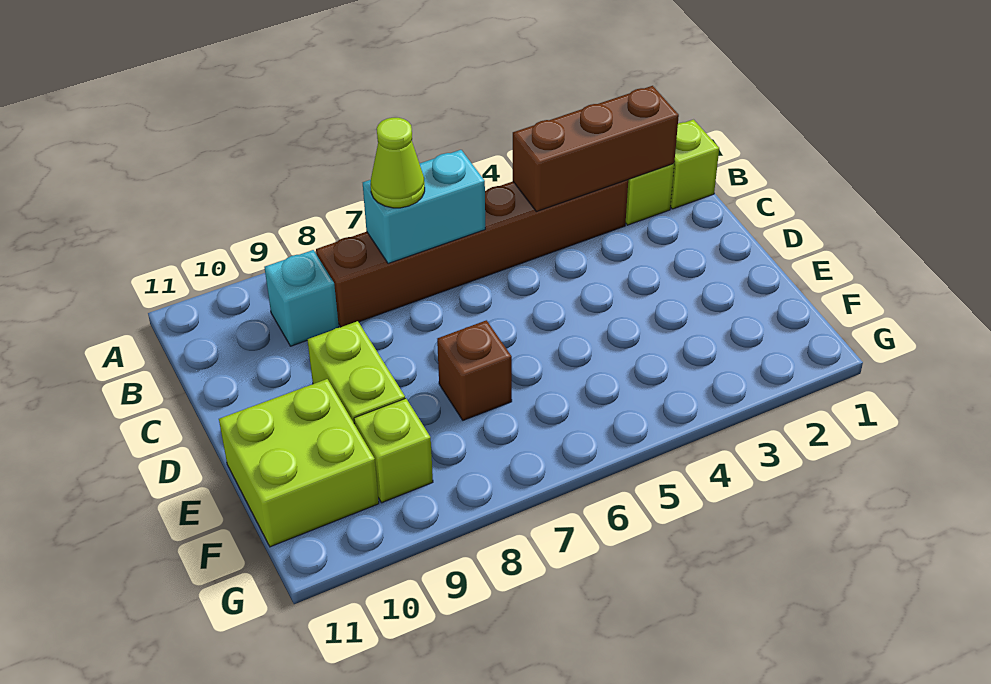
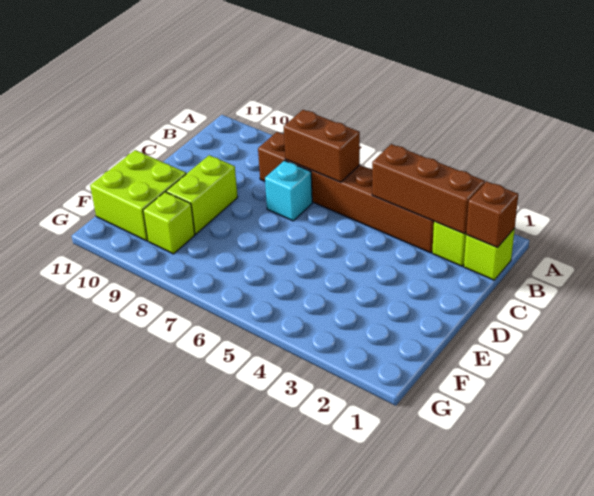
cyan brick B6:B7 level 2 -> brown brick B6:B7 level 2
lime cone B7 level 3 -> none
cyan brick B9 level 1 -> cyan brick C7 level 1
brown brick E7 level 1 -> brown brick B1 level 2

